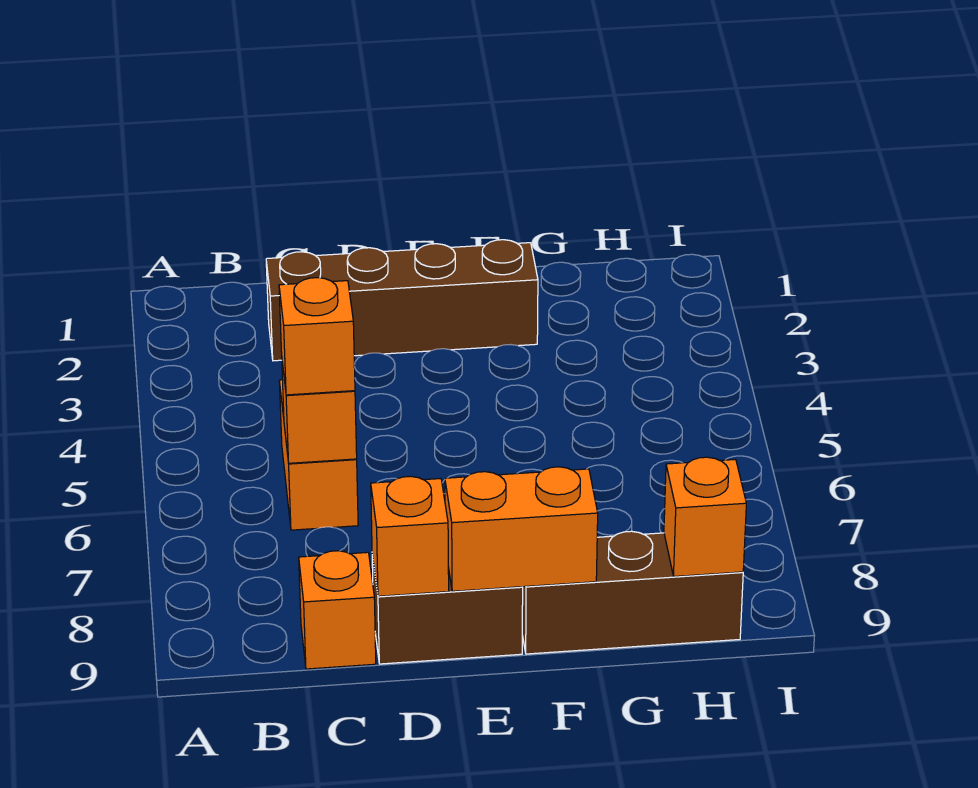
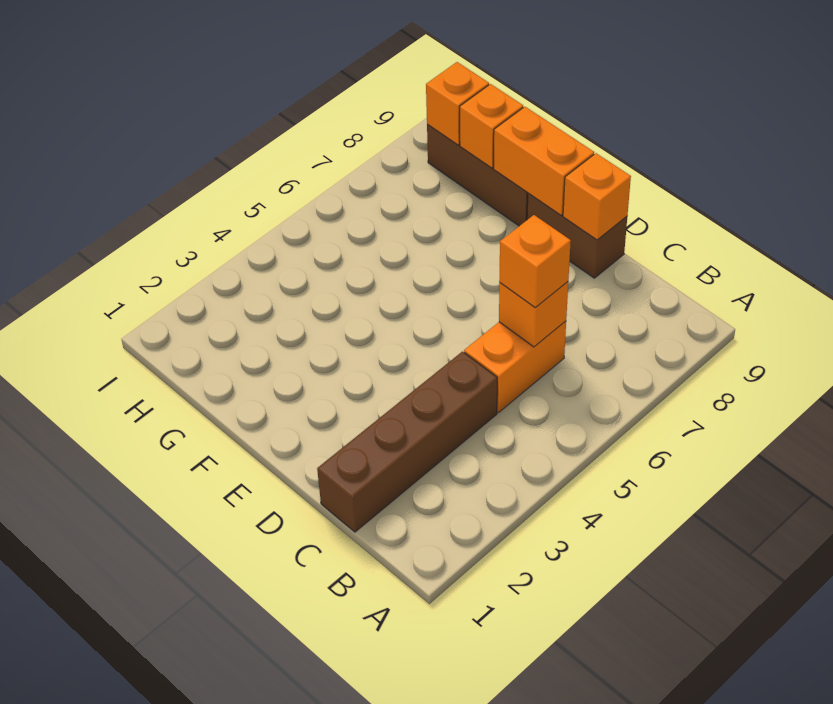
brown brick C2:F2 level 1 -> brown brick C1:C4 level 1
orange brick C9 level 1 -> orange brick G9 level 2

